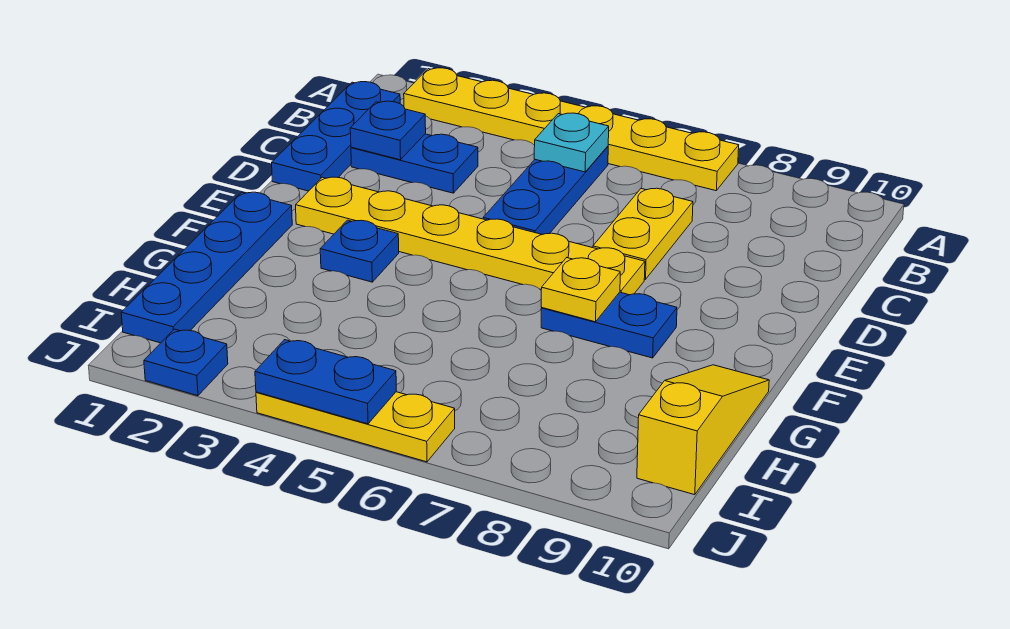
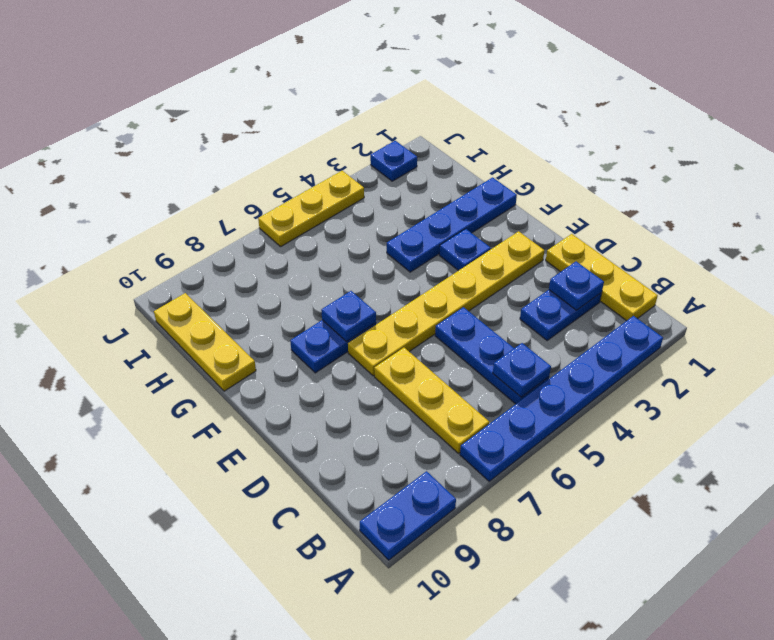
yellow plate A2:A7 level 1 -> blue plate A2:A7 level 1
blue plate B1:D1 level 1 -> yellow plate B1:D1 level 1
cyan plate B5 level 2 -> blue plate B5 level 2
yellow plate C7:D7 level 1 -> yellow plate B7:D7 level 1
blue plate F1:I1 level 1 -> blue plate G1:G4 level 1
yellow plate F7 level 2 -> blue plate F7 level 2
yellow slope G10:I10 level 1 top I -> yellow plate G10:I10 level 1
blue plate J4:J5 level 2 -> blue plate A9:A10 level 1

